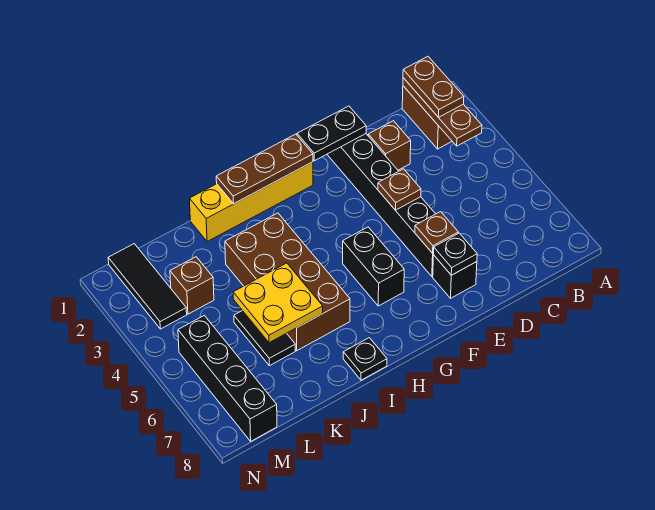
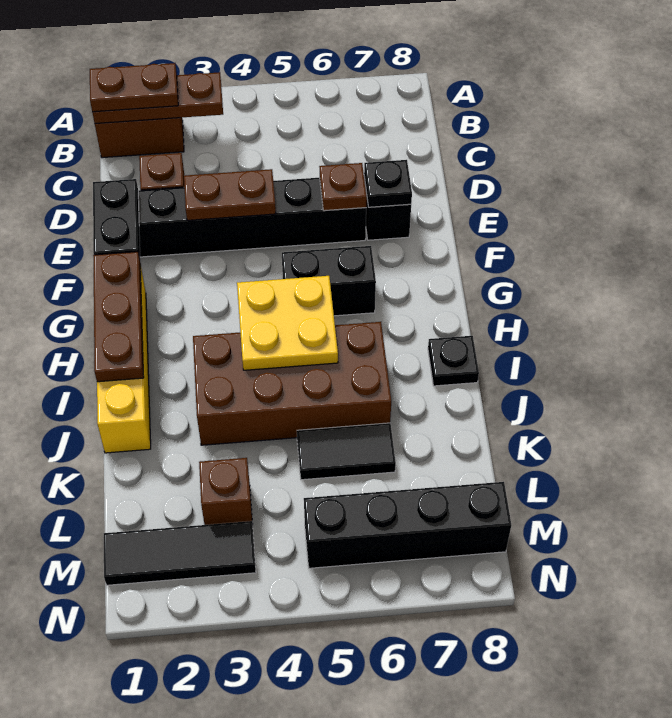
brown plate E4 level 2 -> brown plate E3:E4 level 2
yellow plate J5:K6 level 2 -> yellow plate H4:I5 level 2

